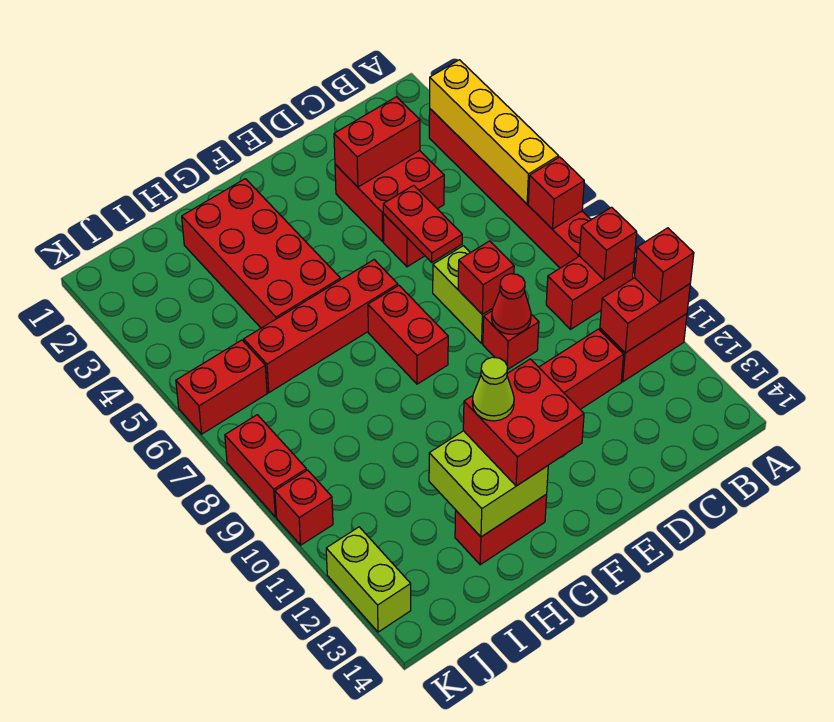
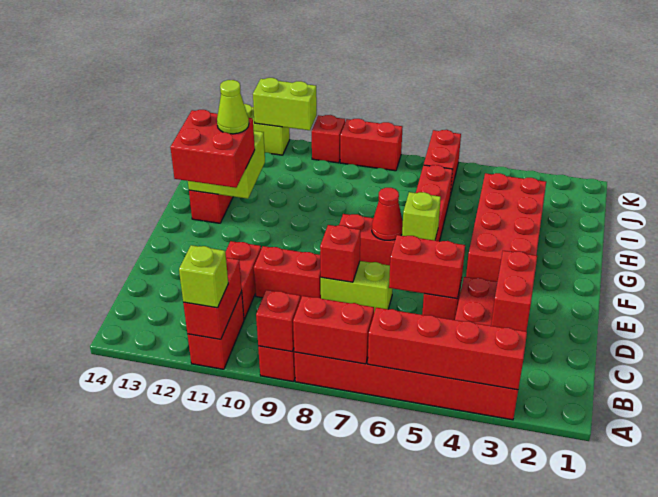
yellow brick A3:A6 level 2 -> red brick A3:A6 level 2
red brick A7 level 2 -> red brick A7:A8 level 2
red brick A11 level 3 -> lime brick A11 level 3
red plate D5:D6 level 2 -> red brick D5:D6 level 2
red brick D9 level 1 -> red brick D9:D10 level 1
red cone D9 level 2 -> red cone F7 level 2
none -> lime brick F6 level 2
red brick G2:H5 level 1 -> red brick F3:I4 level 1
none -> lime brick K11:K12 level 2

